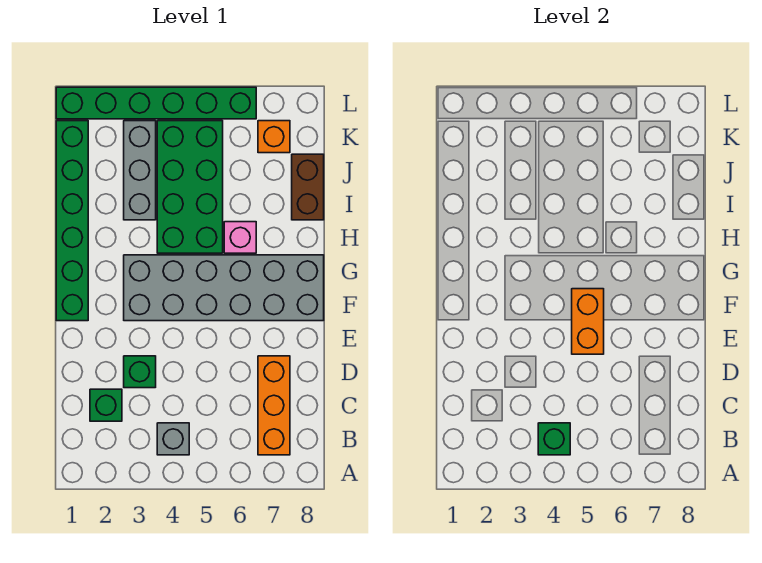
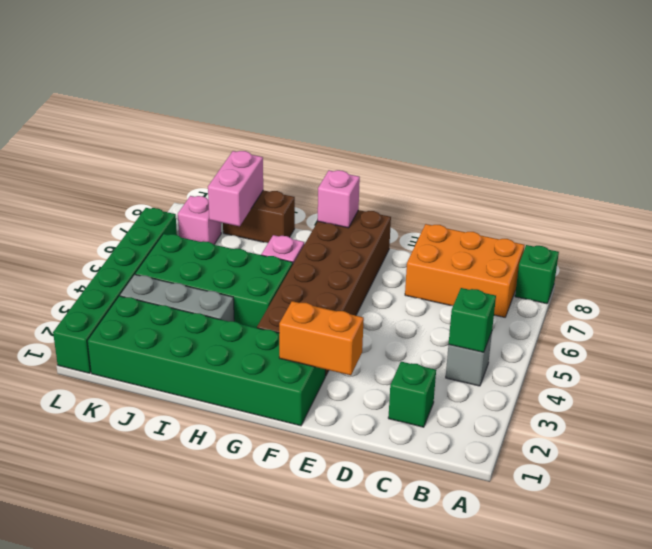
orange brick B7:D7 level 1 -> orange brick B7:D8 level 1
green brick D3 level 1 -> green brick A8 level 1
orange brick E5:F5 level 2 -> orange brick E2:F2 level 2
green brick F1:K1 level 1 -> green brick F1:K2 level 1
grey brick F3:G8 level 1 -> brown brick F3:G8 level 1
none -> pink brick G8 level 2
none -> pink brick J7:J8 level 2
orange brick K7 level 1 -> pink brick K7 level 1

